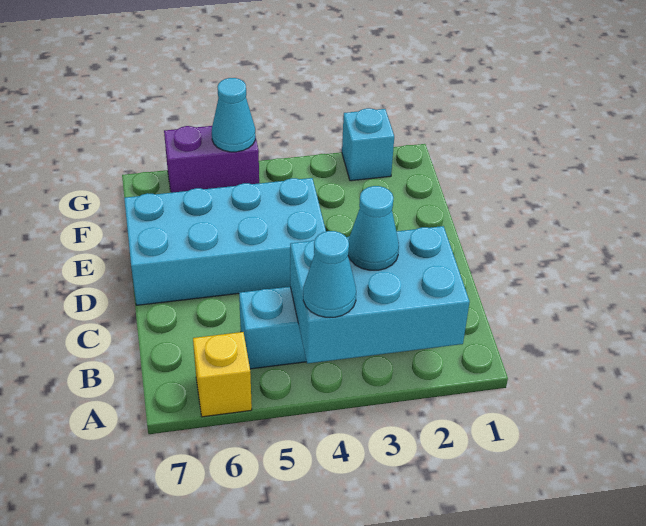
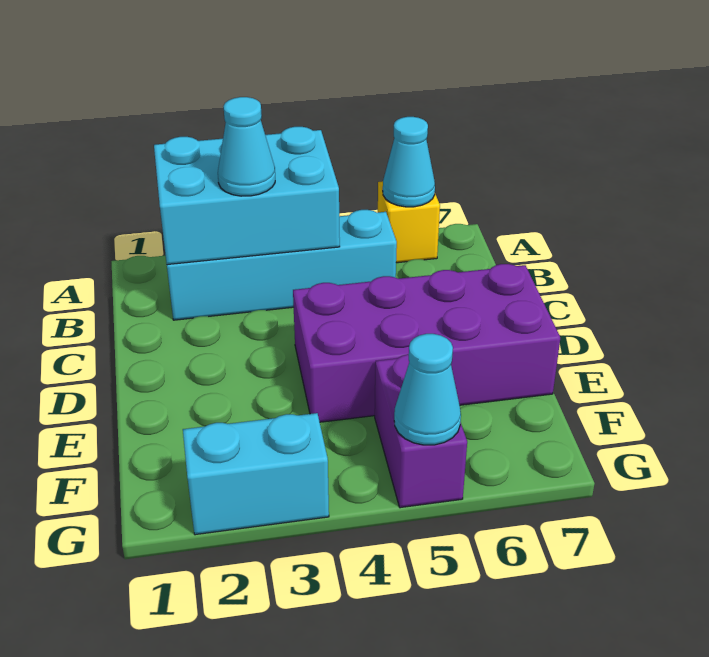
cyan cone A4 level 3 -> cyan cone A6 level 2
cyan brick D4:E7 level 1 -> purple brick D4:E7 level 1
cyan brick G2 level 1 -> cyan brick G2:G3 level 1
purple brick G5:G6 level 1 -> purple brick F5:G5 level 1

